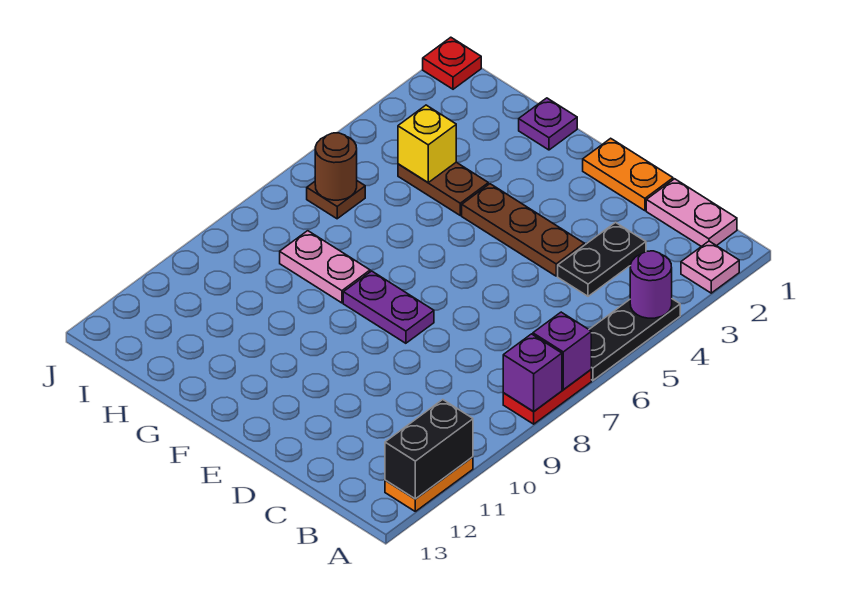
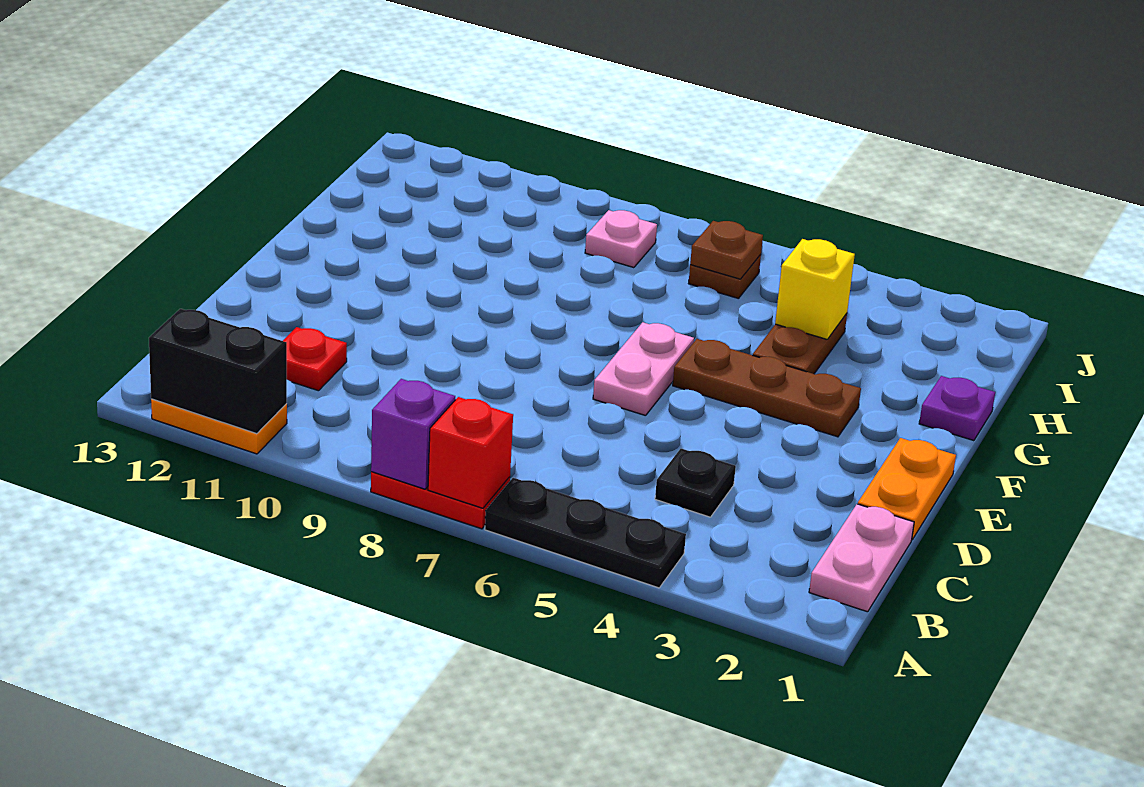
pink plate A2 level 1 -> pink plate I8 level 1
purple round brick A4 level 2 -> none
purple brick A7 level 2 -> red brick A7 level 2
black plate C3:C4 level 1 -> black plate C4 level 1
brown plate D4:F4 level 1 -> brown plate F3:F5 level 1
purple plate E8:F8 level 1 -> none
pink plate G8:H8 level 1 -> pink plate E6:F6 level 1
brown round brick I6 level 2 -> brown plate I6 level 2
red plate J1 level 1 -> red plate C11 level 1

